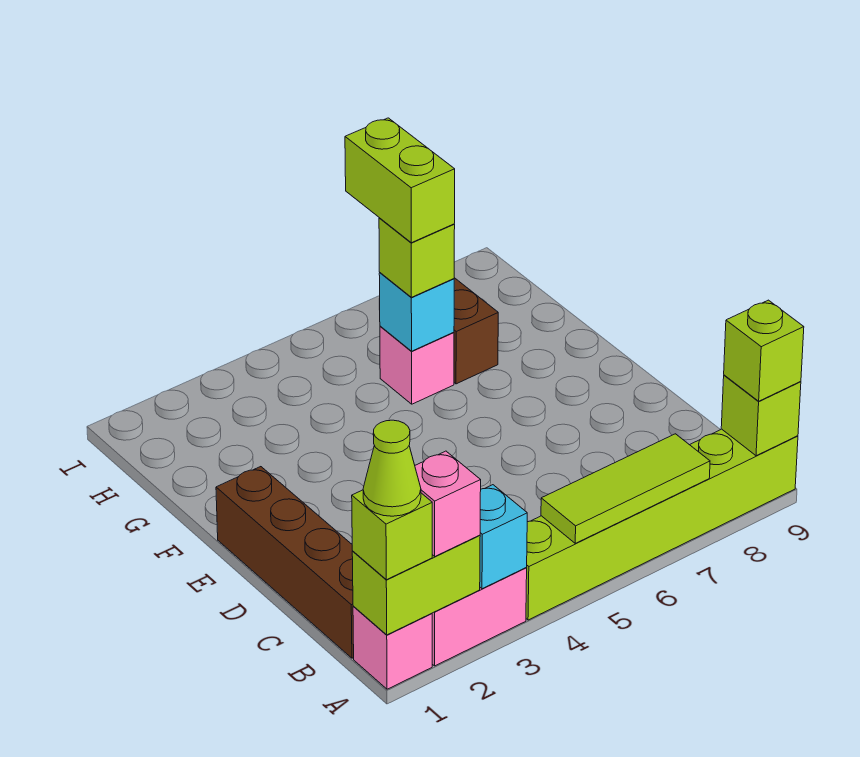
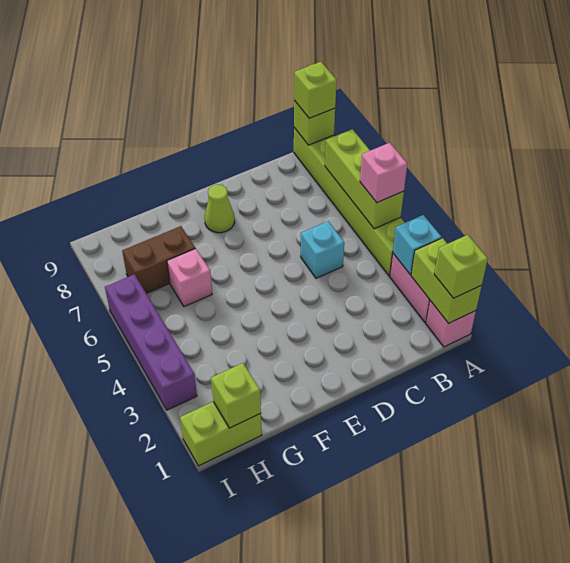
lime cone A1 level 4 -> lime cone E8 level 1
pink brick A2 level 3 -> pink brick A5 level 3
lime tile A5:A7 level 2 -> lime brick A5:A7 level 2
brown brick B1:E1 level 1 -> none
cyan brick G6 level 2 -> cyan brick C5 level 1
lime brick G6 level 3 -> lime brick H1 level 2
lime brick G6:H6 level 4 -> lime brick H1:I1 level 1
none -> purple brick I3:I6 level 1

